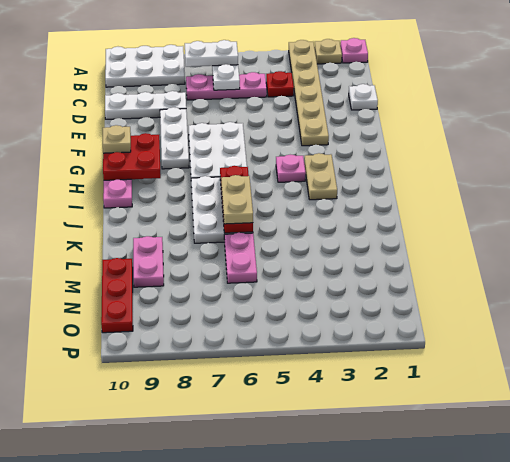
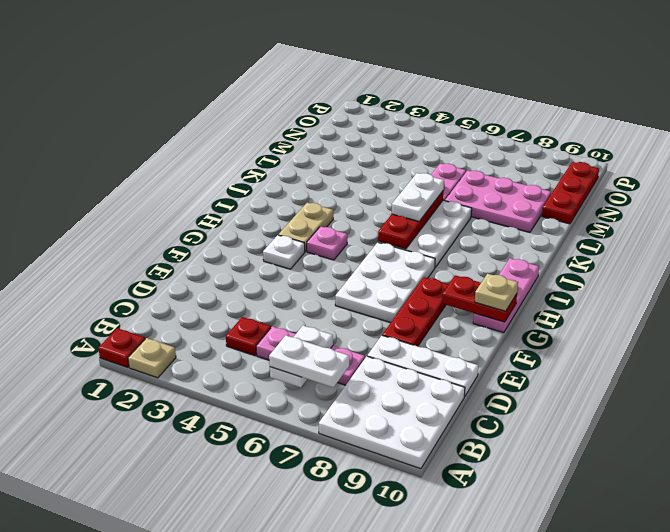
pink plate A1 level 1 -> red plate A1 level 1
tan plate A3:F3 level 1 -> none
white plate A8:B10 level 1 -> white plate A8:C10 level 1
white plate D1 level 1 -> white plate G3 level 1
white plate E8:G8 level 1 -> red plate E8:G8 level 1
red plate G9:H10 level 2 -> red plate G9:G10 level 2
tan plate J6:K6 level 3 -> white plate J6:K6 level 3
pink plate L9:M9 level 1 -> pink plate L7:M9 level 1

